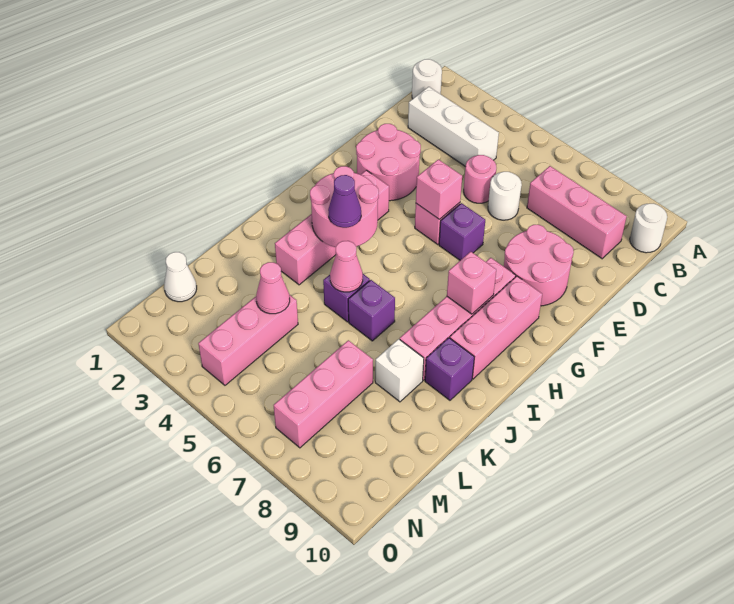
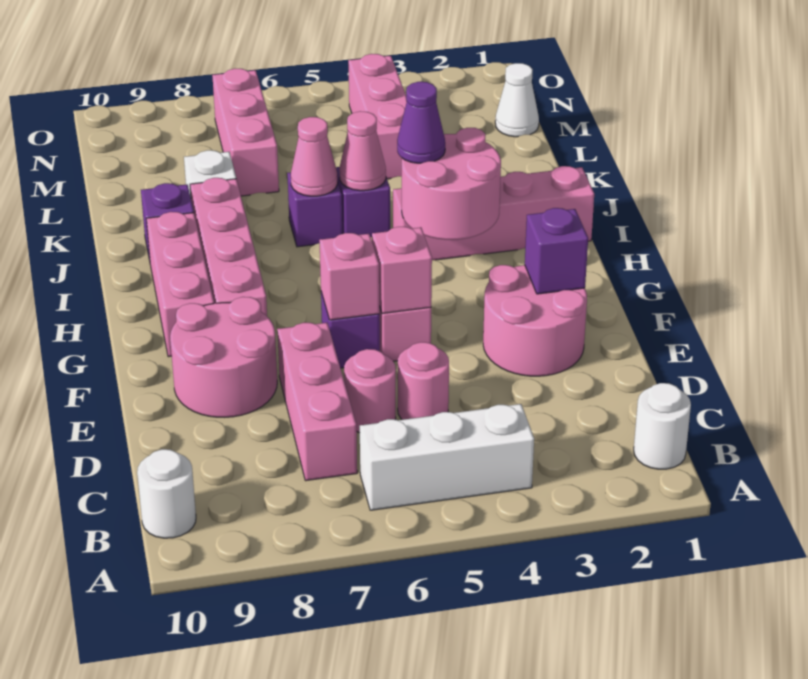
white brick C2:C4 level 1 -> white brick B4:B6 level 1
pink brick C7:C9 level 1 -> pink brick C7:E7 level 1
white round brick D6 level 1 -> pink round brick D6 level 1
none -> purple brick F2 level 2
pink brick G3:J3 level 1 -> pink brick I1:I4 level 1
pink brick H8 level 2 -> pink brick F6 level 2
pink cone L4 level 2 -> pink cone J6 level 2

